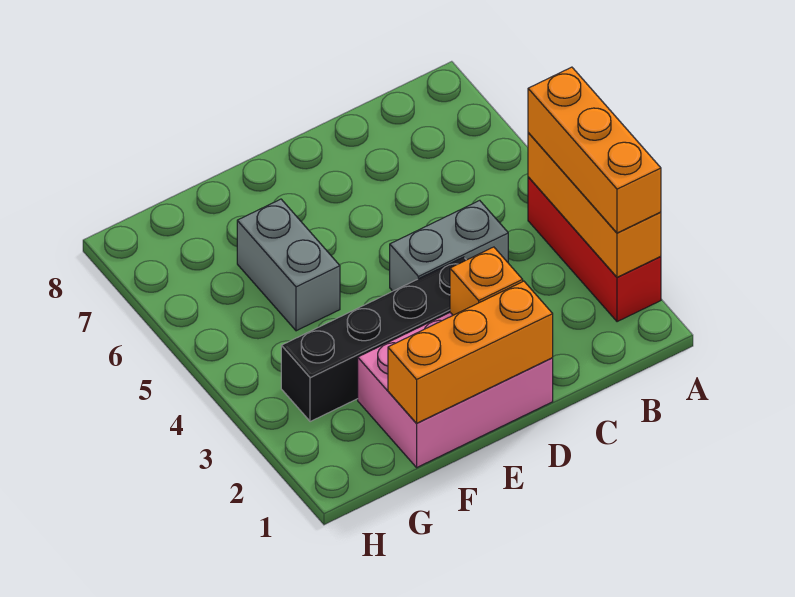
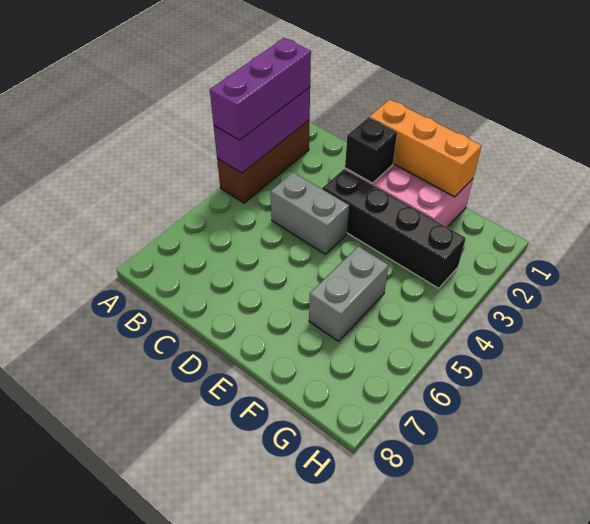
red brick A2:A4 level 1 -> brown brick A2:A4 level 1
orange brick A2:A4 level 2 -> purple brick A2:A4 level 2
orange brick A2:A4 level 3 -> purple brick A2:A4 level 3
orange brick D2 level 2 -> black brick D2 level 2

